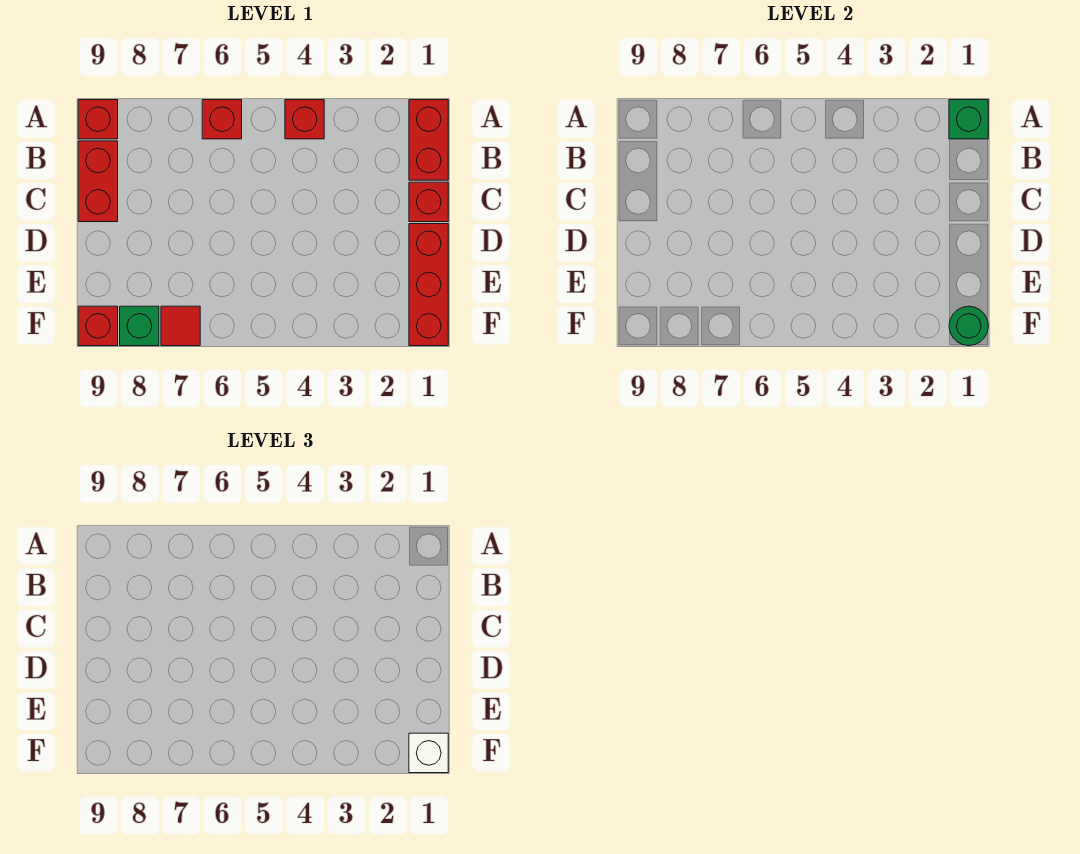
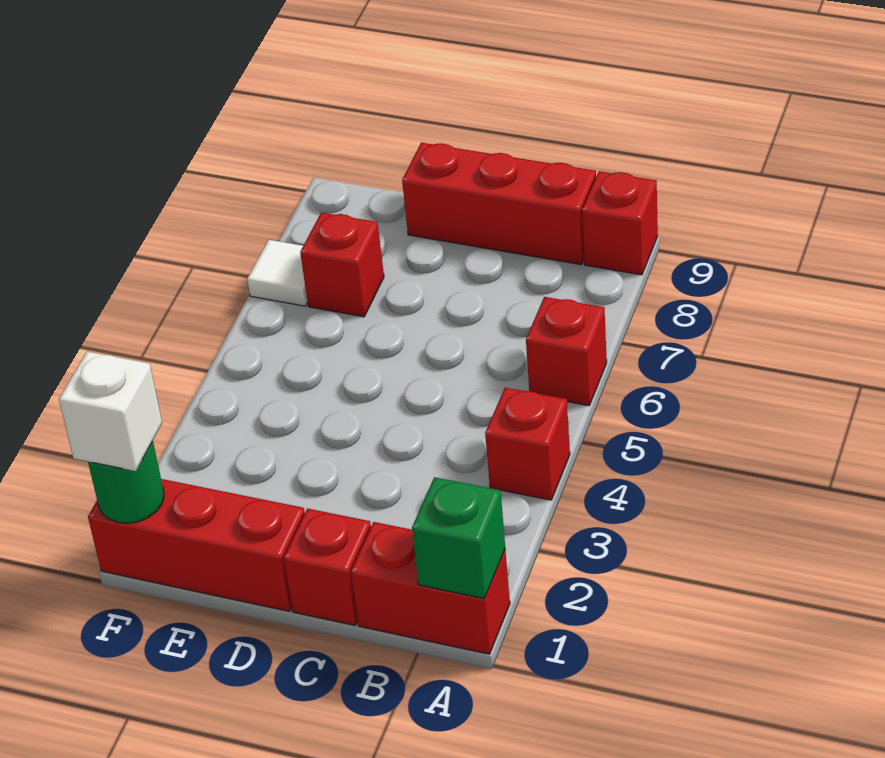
red brick B9:C9 level 1 -> red brick B9:D9 level 1
red tile F7 level 1 -> white tile F7 level 1
green brick F8 level 1 -> none
red brick F9 level 1 -> red brick E7 level 1

